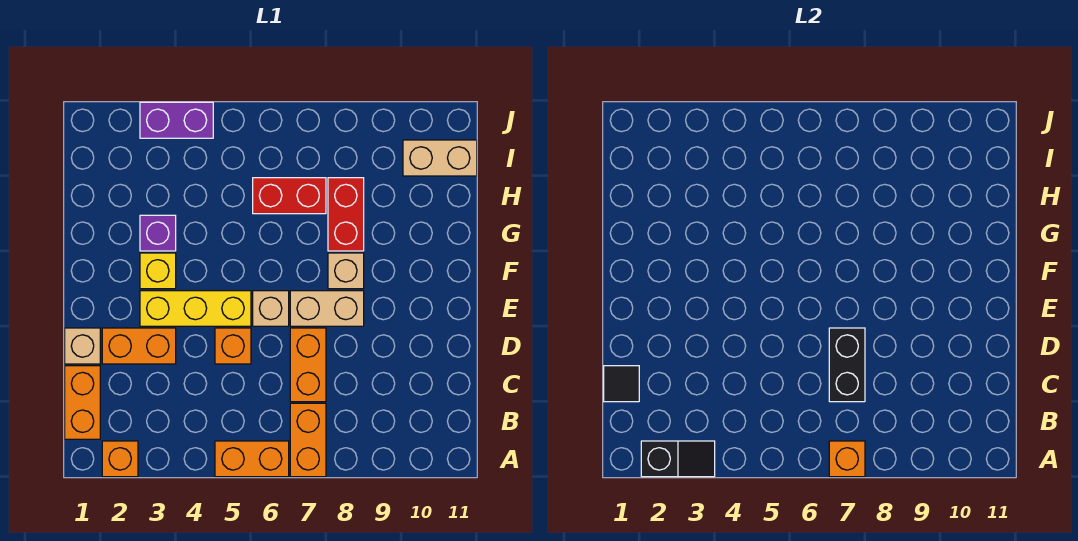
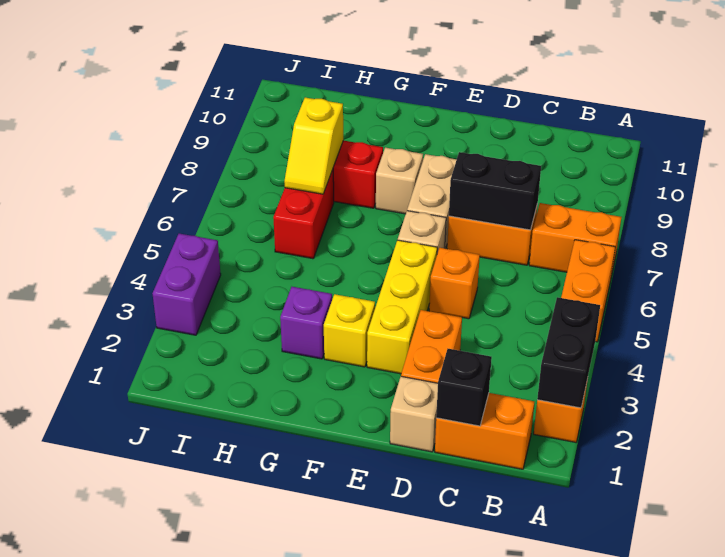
black slope A2:A3 level 2 top 2 -> black brick A2:A3 level 2
orange brick A7 level 2 -> none
black tile C1 level 2 -> black brick C1 level 2
none -> yellow slope H7:H8 level 2 top 8
tan brick I10:I11 level 1 -> none

